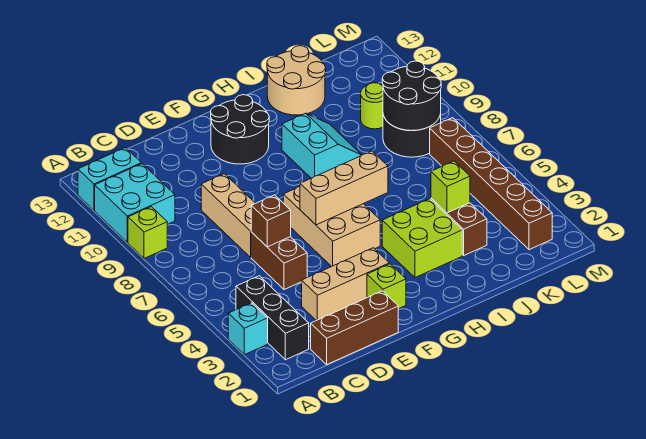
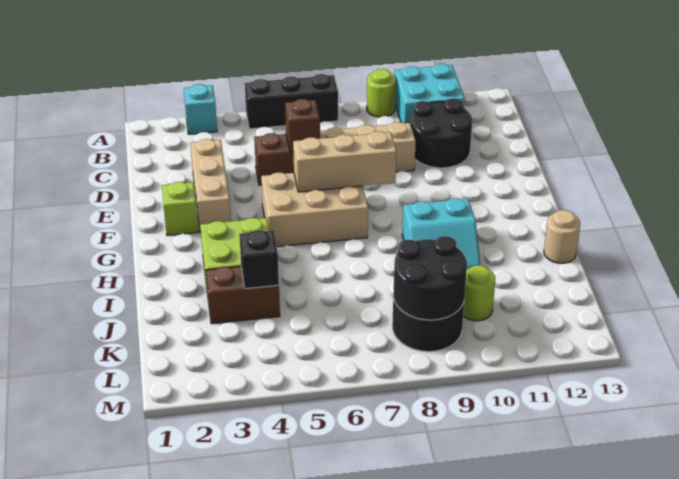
lime brick A9 level 1 -> lime round brick A9 level 1
cyan brick A12:B12 level 1 -> none
black brick B2:B4 level 1 -> black brick A5:A7 level 1
brown brick C1:E1 level 1 -> none
tan brick F6:H6 level 2 -> tan brick F6:F8 level 2
black round brick F11:G12 level 1 -> black round brick C10:D11 level 1
tan round brick I12:J13 level 1 -> tan round brick I13 level 1
lime brick J4 level 2 -> black brick J4 level 2
brown brick L2:L7 level 1 -> none

